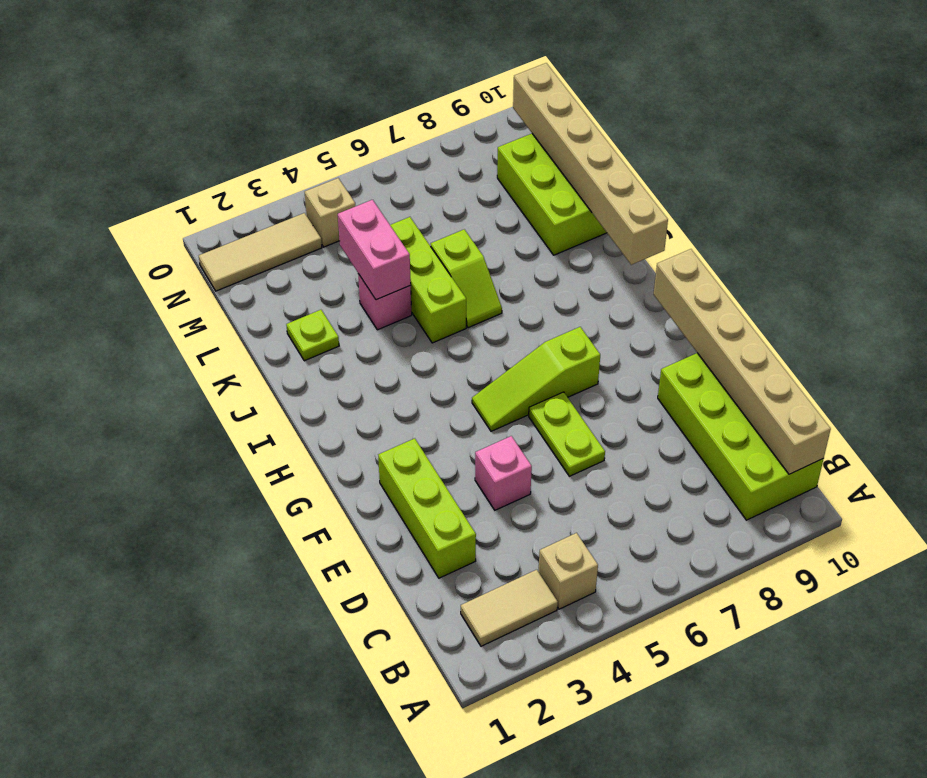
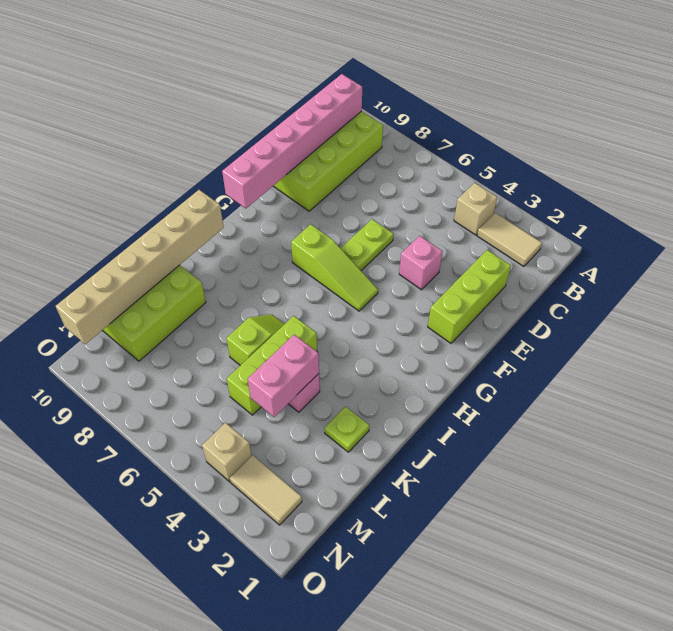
tan brick B10:G10 level 2 -> pink brick B10:G10 level 2
tan tile N1:N3 level 1 -> tan tile N2:N3 level 1

